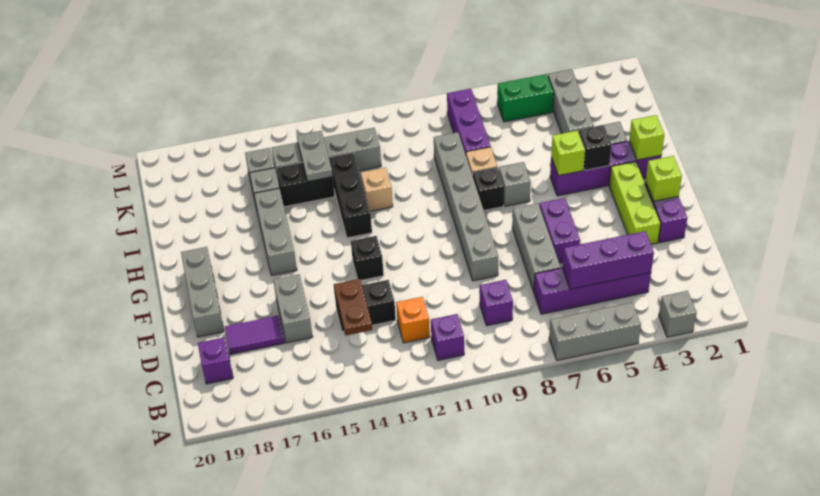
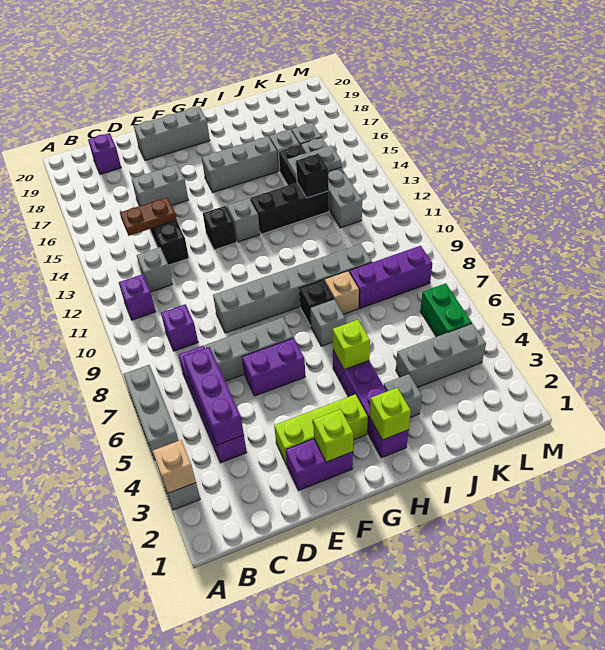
orange brick C12 level 1 -> grey brick C12 level 1
purple tile D17:D18 level 1 -> none
none -> grey brick G13 level 1
black brick H4 level 2 -> black brick J13 level 2
tan brick I12 level 1 -> tan brick A3 level 2

